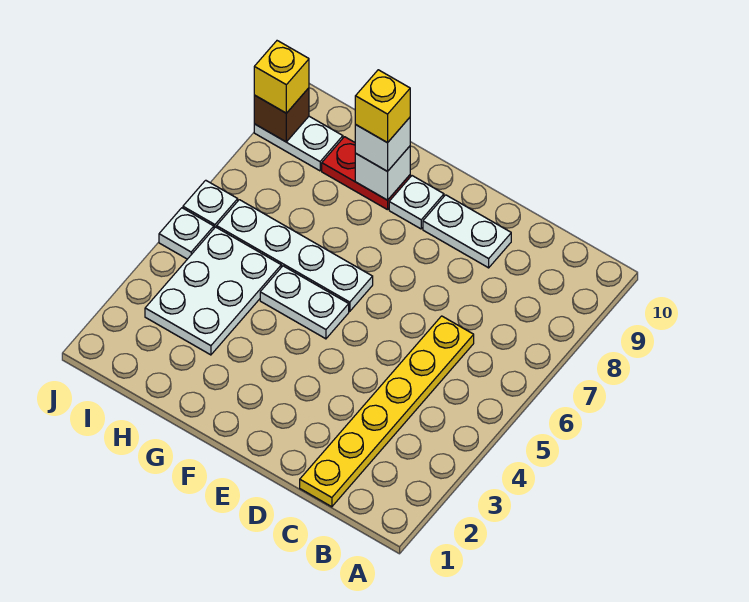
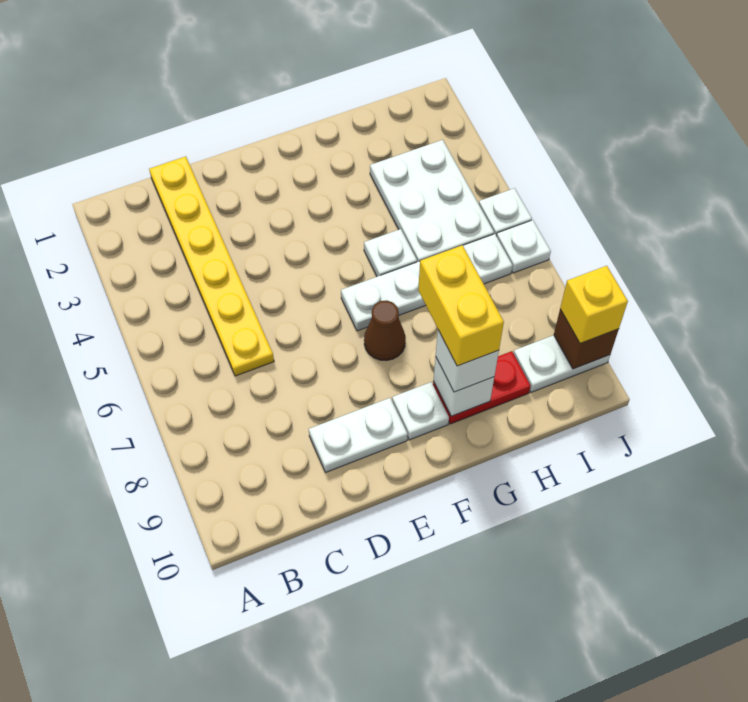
white plate F5:G5 level 1 -> white plate G5 level 1
none -> brown cone F7 level 1
yellow brick G9 level 4 -> yellow brick G8:G9 level 4

